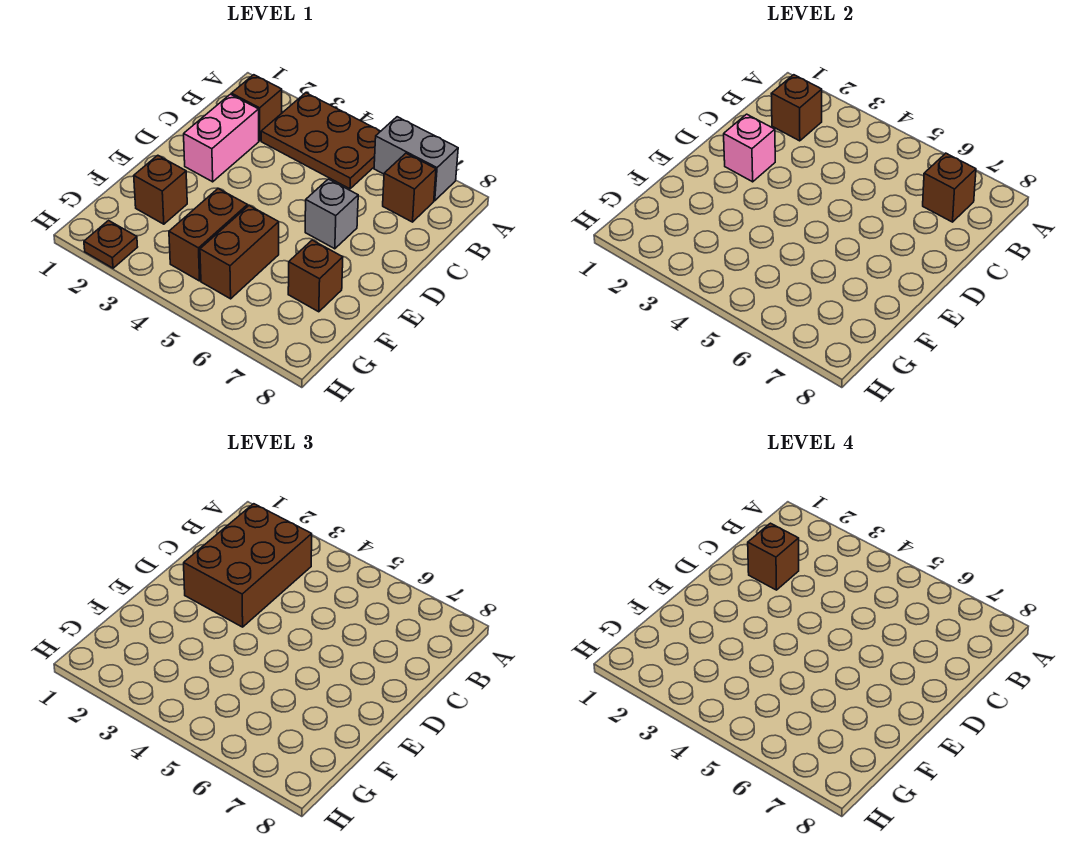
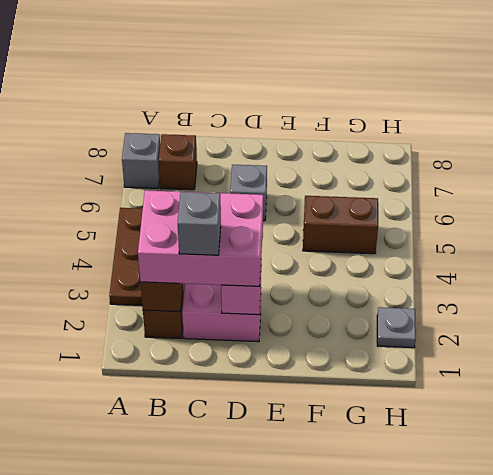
grey brick A6:A7 level 1 -> grey brick A7 level 1
brown brick B2:D3 level 3 -> pink brick B2:D3 level 3
brown brick B7 level 2 -> none
brown brick C2 level 4 -> grey brick C2 level 4
brown brick F2 level 1 -> none
brown brick F4:G4 level 1 -> none
brown brick F7 level 1 -> none
brown plate H2 level 1 -> grey plate H2 level 1

